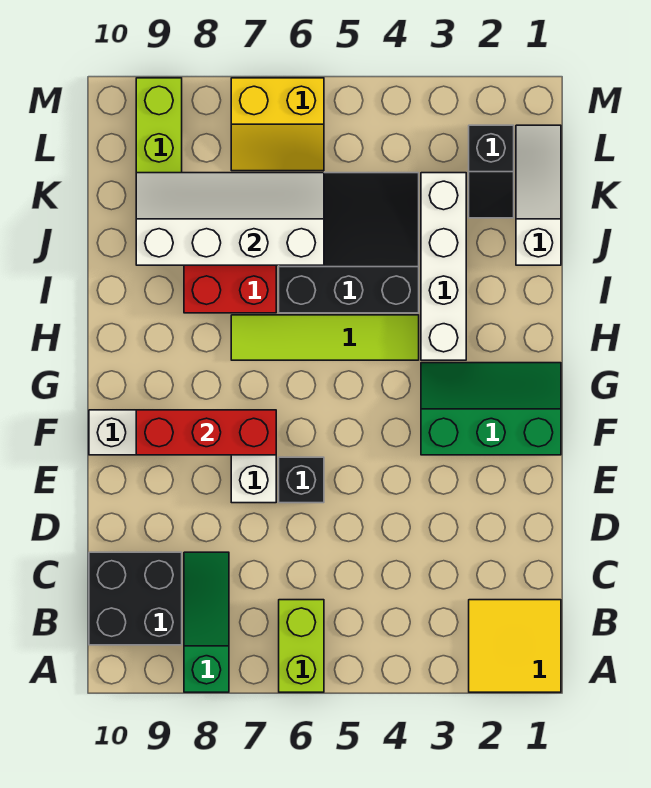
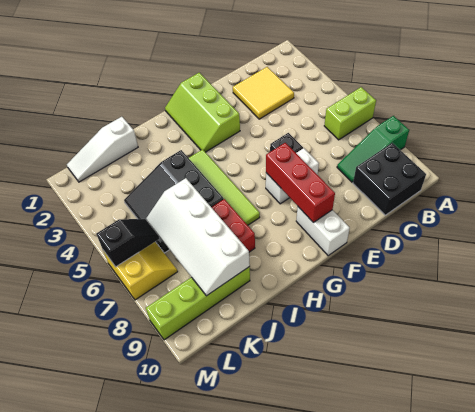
yellow tile A1:B2 level 1 -> yellow tile C2:D3 level 1
green slope F1:G3 level 1 top F -> lime slope F1:G3 level 1 top F
white brick H3:K3 level 1 -> none
black slope K2:L2 level 1 top L -> black slope L6:M6 level 2 top M

